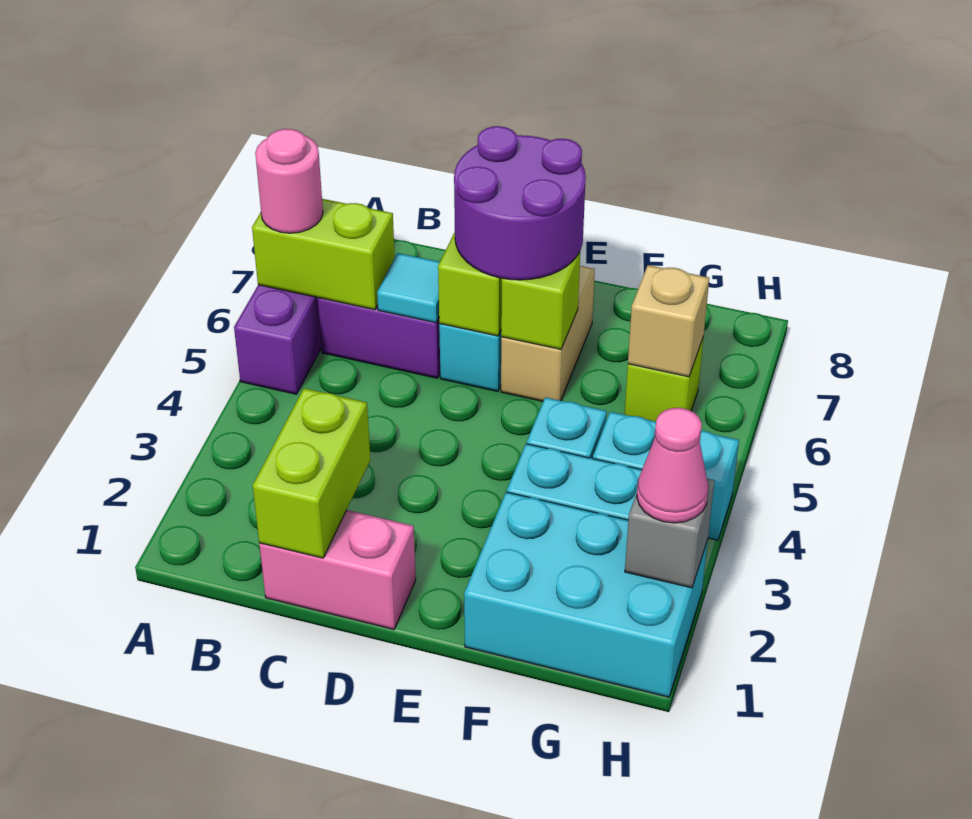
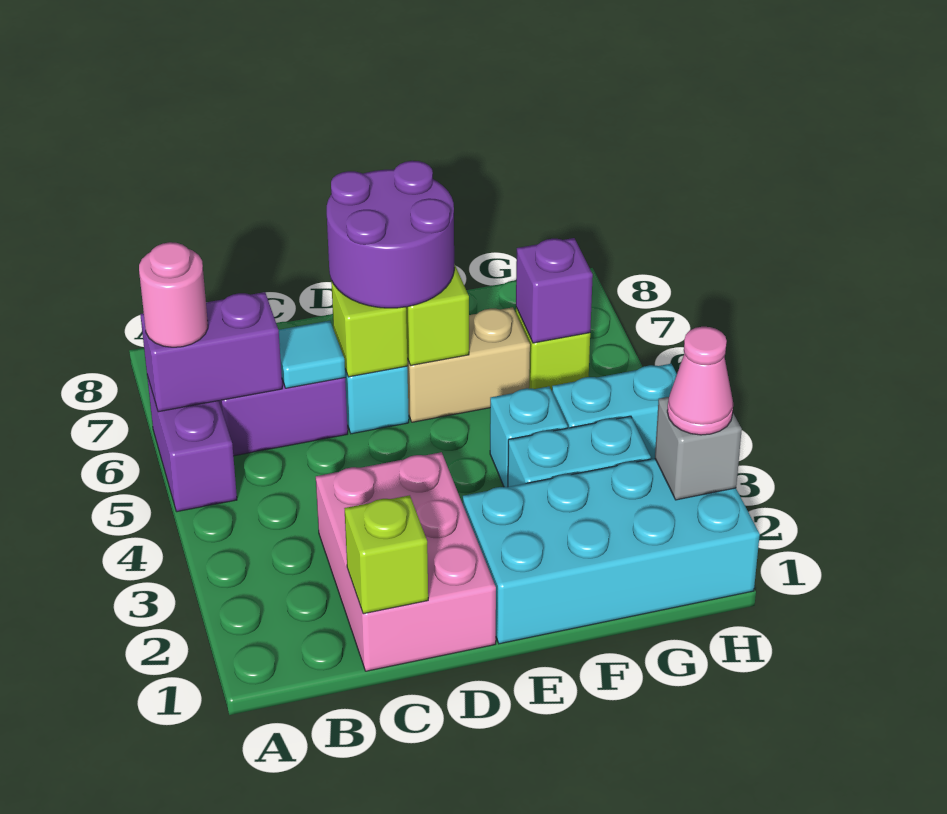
lime brick A6:B6 level 2 -> purple brick A6:B6 level 2
pink brick C1:D1 level 1 -> pink brick C1:D3 level 1
lime brick C1:C2 level 2 -> lime brick C1 level 2
tan brick E6:E7 level 1 -> tan brick E6:F6 level 1
cyan brick F1:H2 level 1 -> cyan brick E1:H2 level 1
tan brick G6 level 2 -> purple brick G6 level 2

